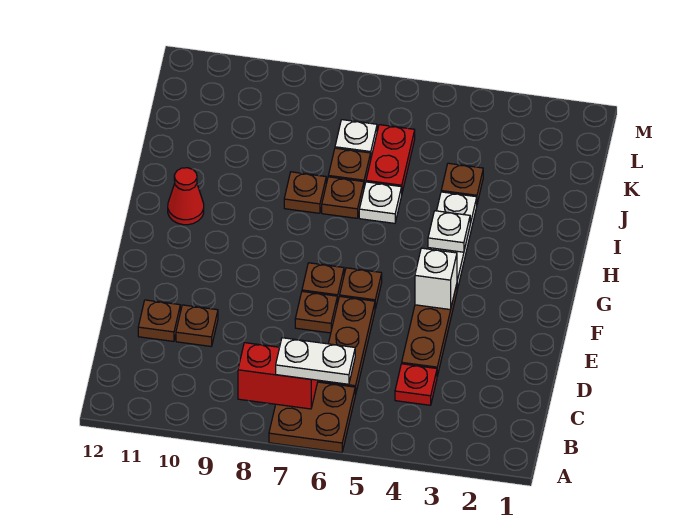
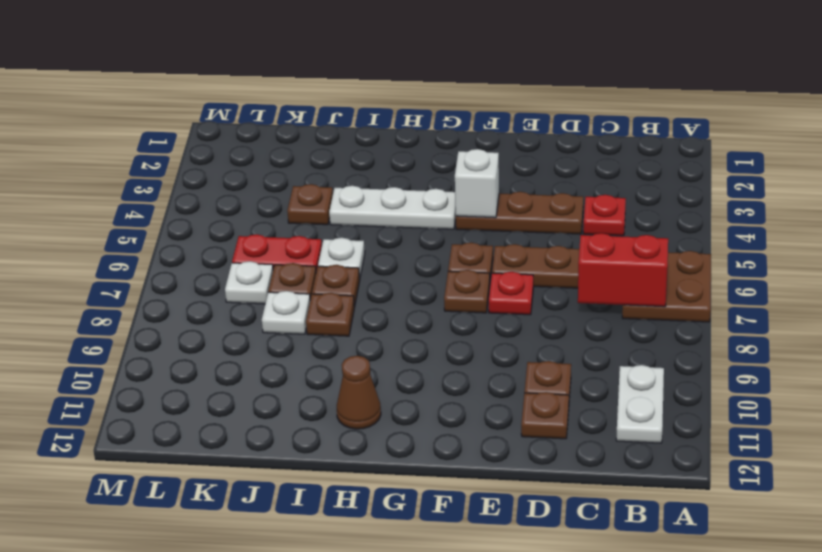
white plate B6:B7 level 3 -> white plate B10:B11 level 1
red brick B7:B8 level 2 -> red brick B7:C7 level 2
brown plate E7 level 1 -> red plate E7 level 1
white plate H4 level 2 -> white plate J8 level 1
red cone H11 level 1 -> brown cone H11 level 1

